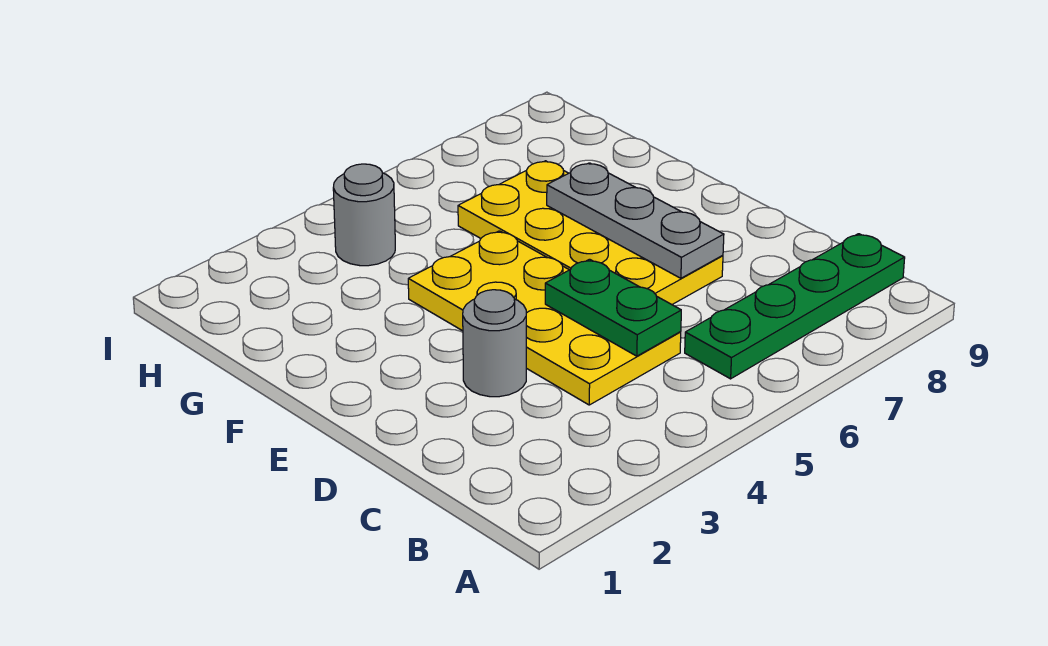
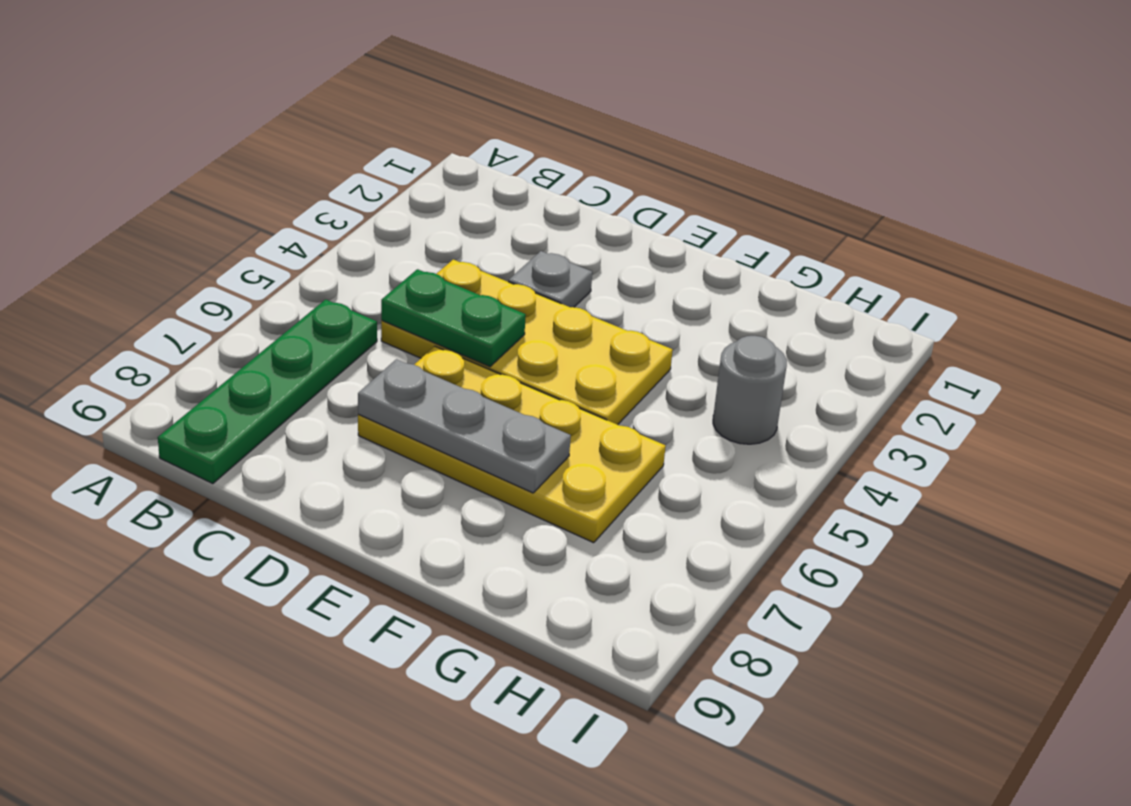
grey round brick D3 level 1 -> grey plate D3 level 1

